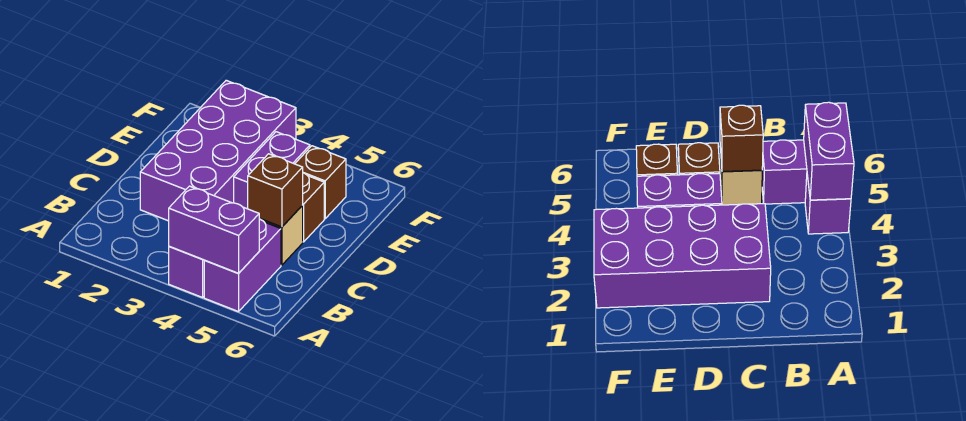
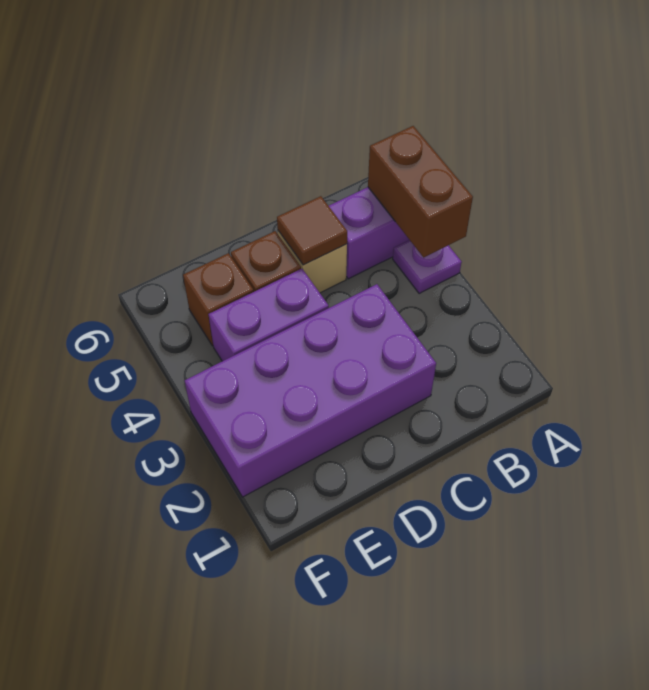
purple brick A4 level 1 -> purple plate A4 level 1
purple brick A4:A5 level 2 -> brown brick A4:A5 level 2
brown brick C5 level 2 -> brown tile C5 level 2

